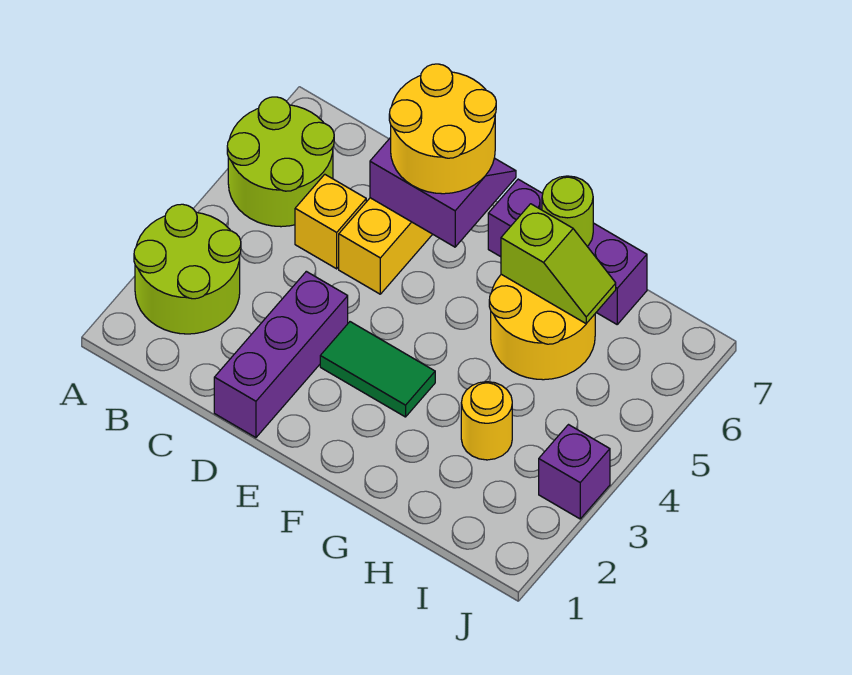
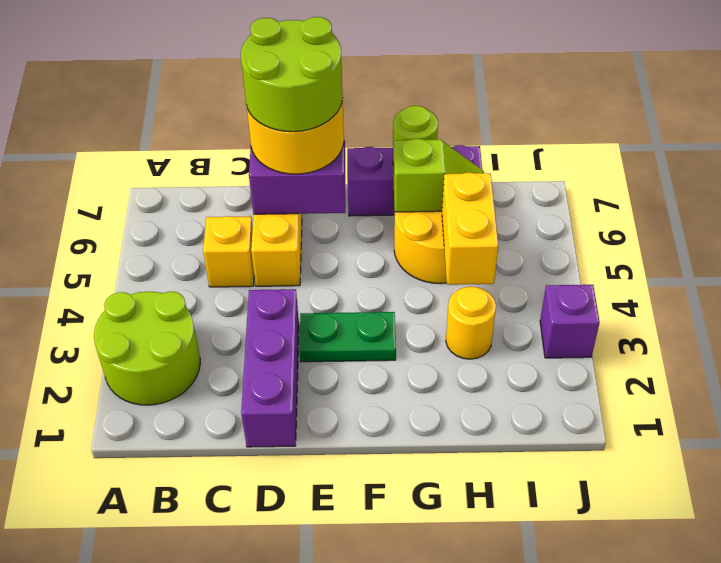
lime round brick A5:B6 level 1 -> lime round brick D6:E7 level 4
green tile E3:F3 level 1 -> green plate E3:F3 level 1
none -> yellow brick H4:H5 level 2

